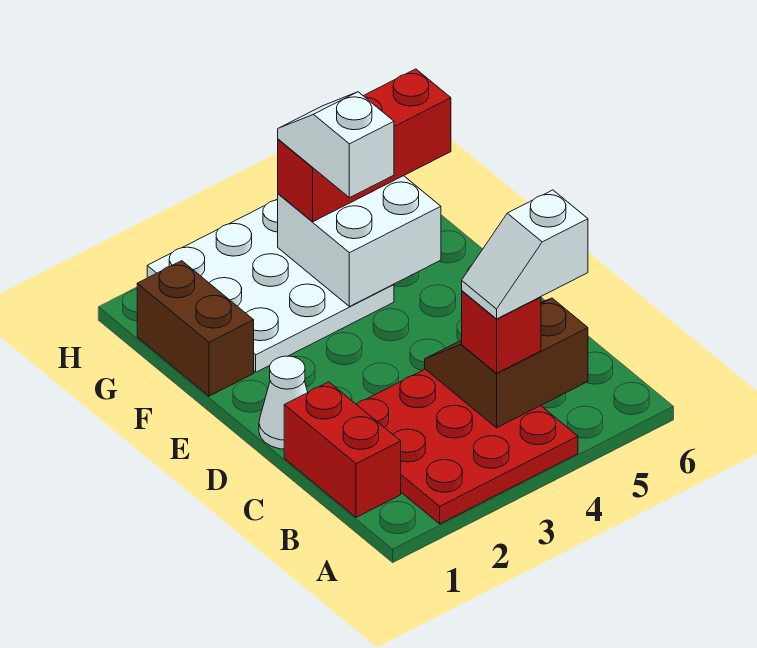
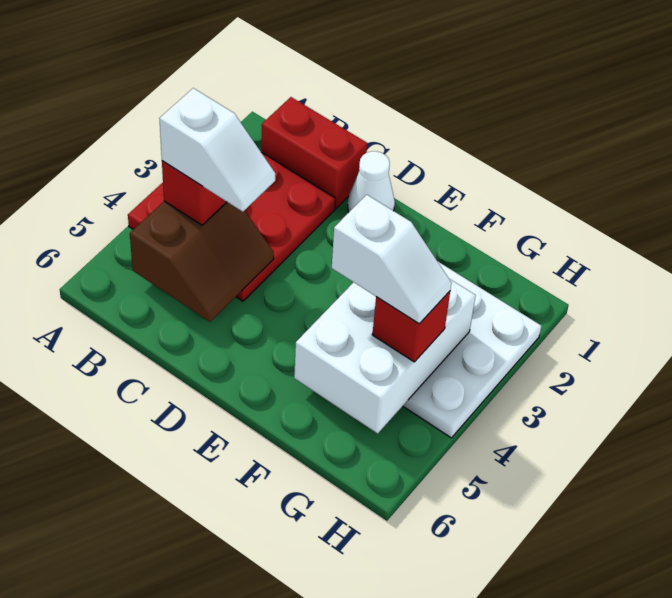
white slope B4:B5 level 4 top 5 -> white slope B4:C4 level 4 top B
brown brick F1:G1 level 1 -> none
white brick F4:G5 level 2 -> white brick F3:G5 level 2
red brick G4:G6 level 3 -> red brick G4 level 3

